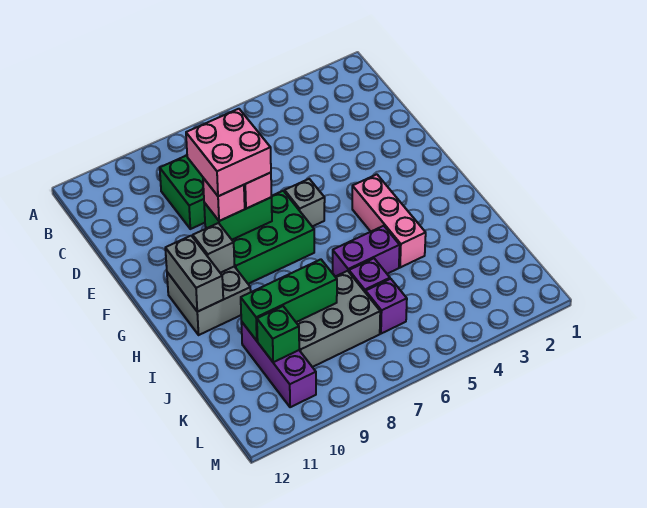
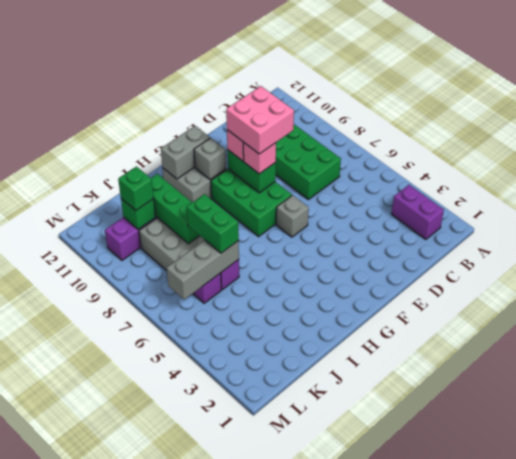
pink brick G4:I4 level 1 -> none
purple brick I5:I6 level 1 -> purple brick B2:B3 level 1
none -> grey brick J6:L6 level 2
none -> green brick J6:J7 level 3
none -> green brick K10 level 3

